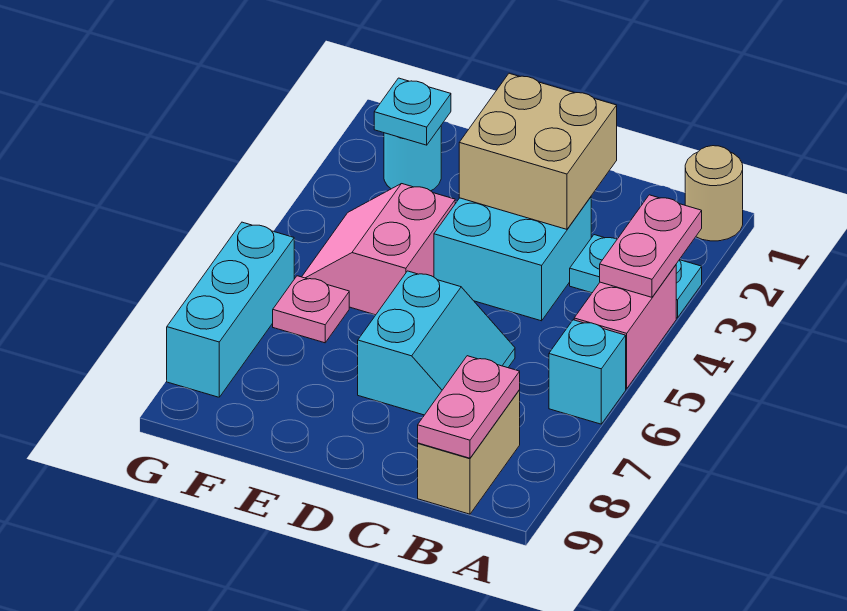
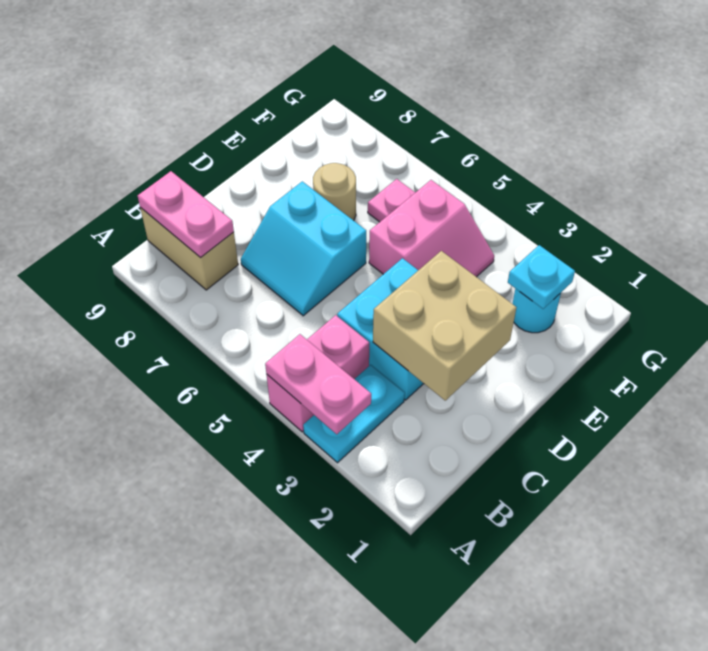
tan round brick A1 level 1 -> tan round brick E7 level 1
pink brick A4:A5 level 1 -> pink brick A4:B4 level 1
cyan brick A6 level 1 -> none
pink slope E4:F5 level 1 top E -> pink slope E4:F5 level 1 top 5
cyan brick G6:G8 level 1 -> none

